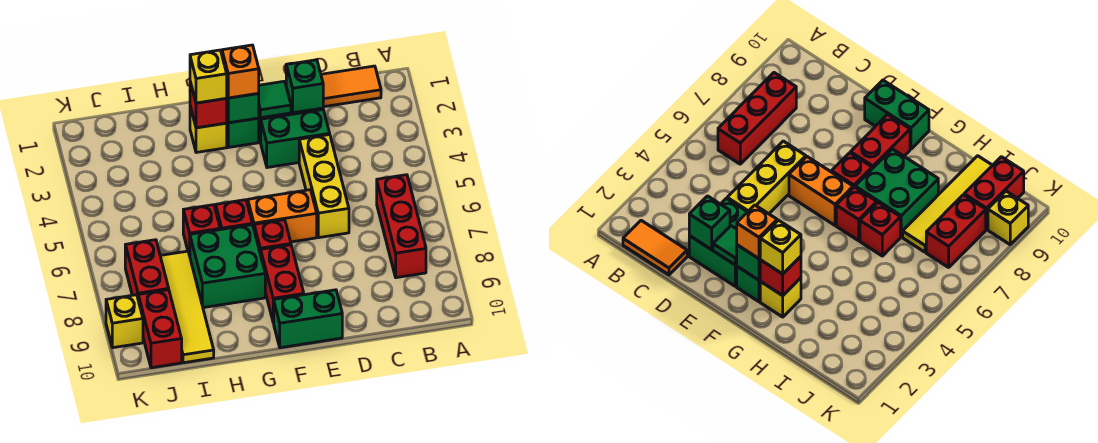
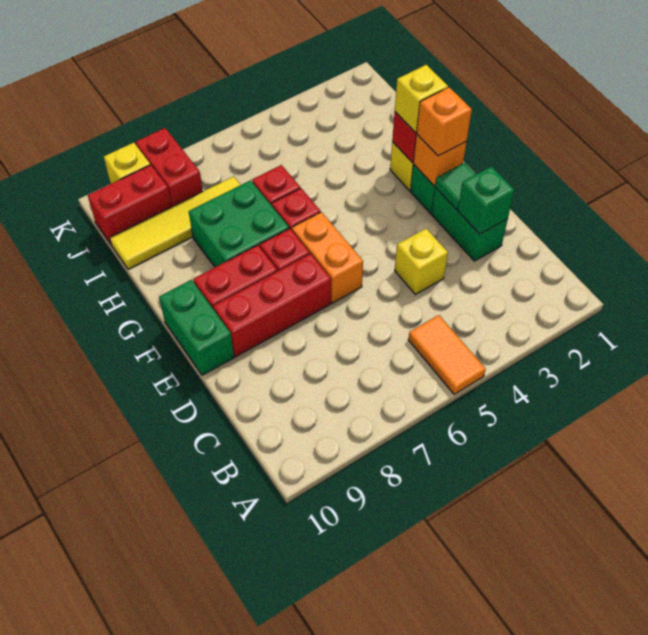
orange tile B1:C1 level 1 -> orange tile A5:B5 level 1
red brick B6:B8 level 1 -> red brick E7:E9 level 1
green brick D3:E3 level 1 -> none
yellow brick D4:D6 level 1 -> yellow brick D4 level 1
green brick F2 level 2 -> orange brick F2 level 2
red brick J7:J8 level 1 -> red brick J8:K8 level 1

